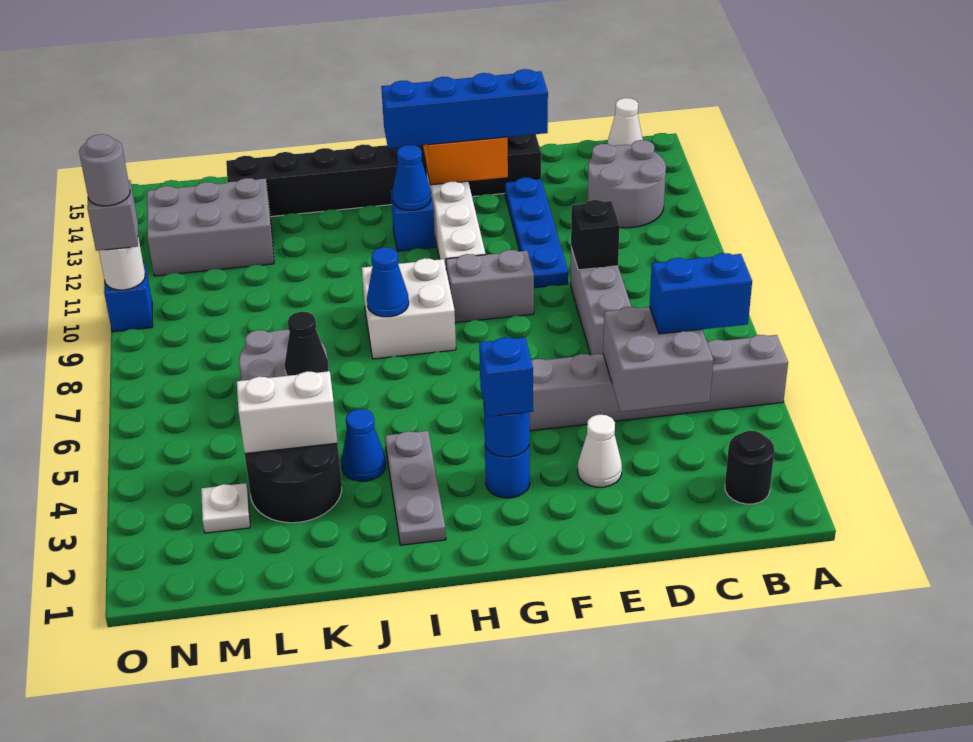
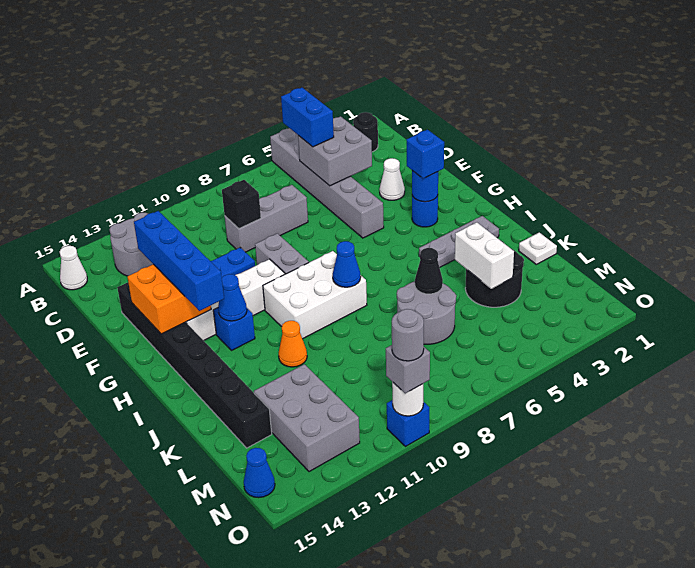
white brick H8:I9 level 1 -> white brick H8:I10 level 1
blue cone J4 level 1 -> blue cone N15 level 1
none -> orange cone J11 level 1
white plate M3 level 1 -> white plate K1 level 1

